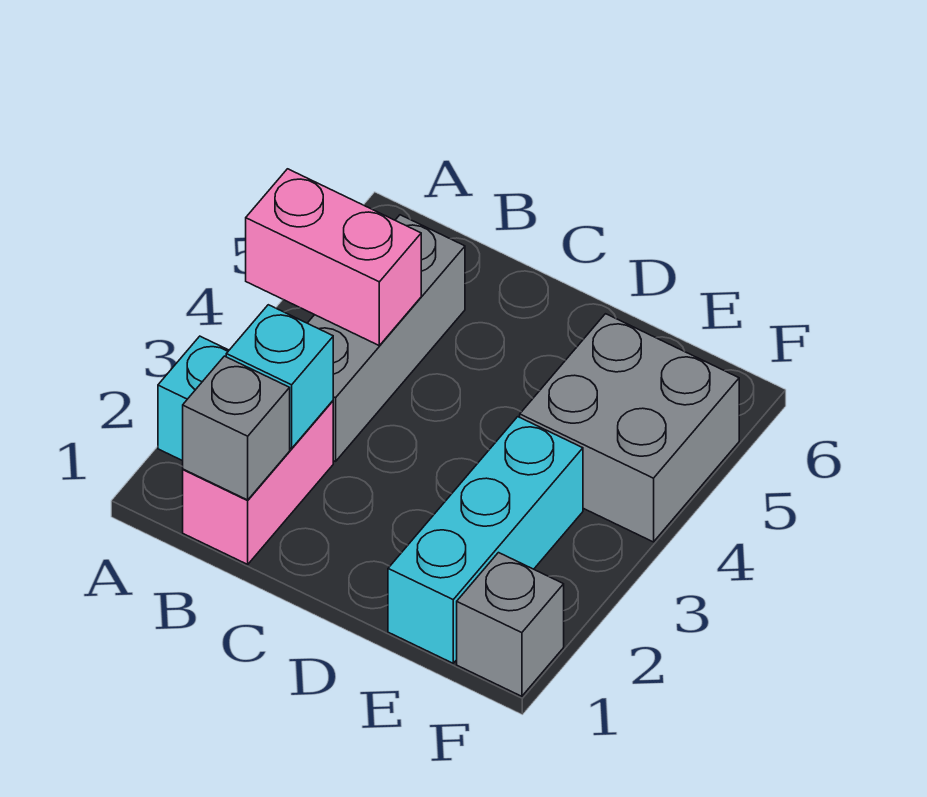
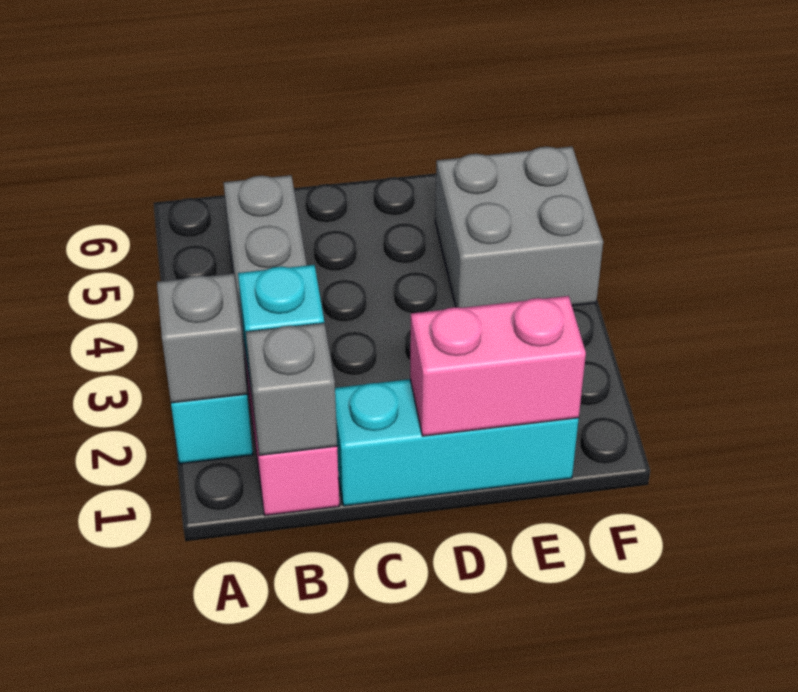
pink brick A4:B4 level 2 -> pink brick D1:E1 level 2
cyan brick E1:E3 level 1 -> cyan brick C1:E1 level 1
grey brick F1 level 1 -> grey brick A2 level 2

